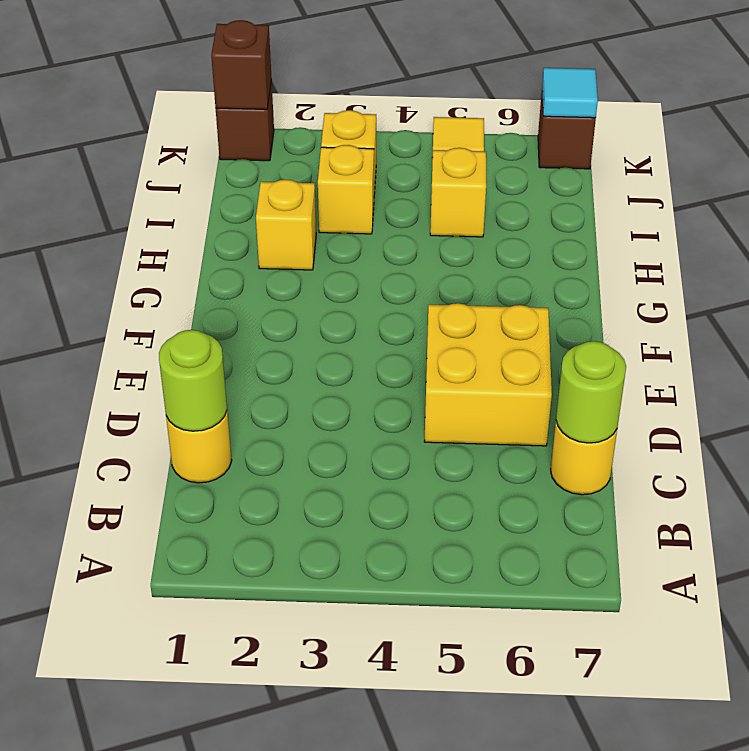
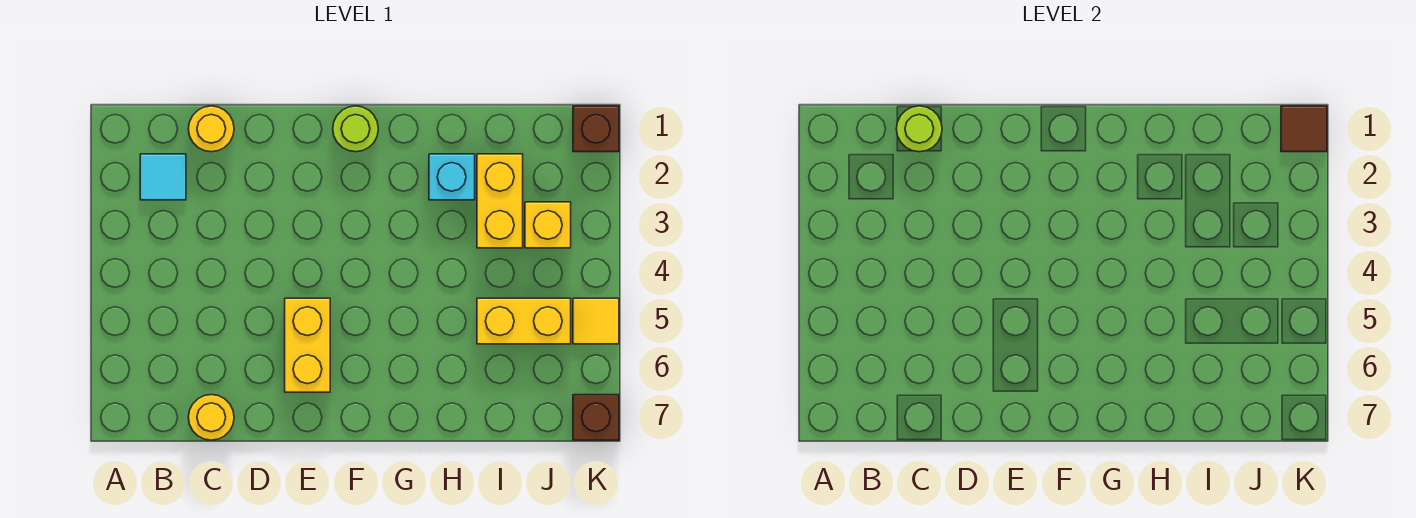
lime round brick C7 level 2 -> lime round brick F1 level 1
yellow brick D5:E6 level 1 -> yellow brick E5:E6 level 1
yellow brick H2 level 1 -> cyan brick H2 level 1
yellow brick I3 level 1 -> yellow brick I2:I3 level 1
yellow brick I5 level 1 -> yellow brick I5:J5 level 1
brown brick K1 level 2 -> brown tile K1 level 2
cyan tile K7 level 2 -> cyan tile B2 level 1

